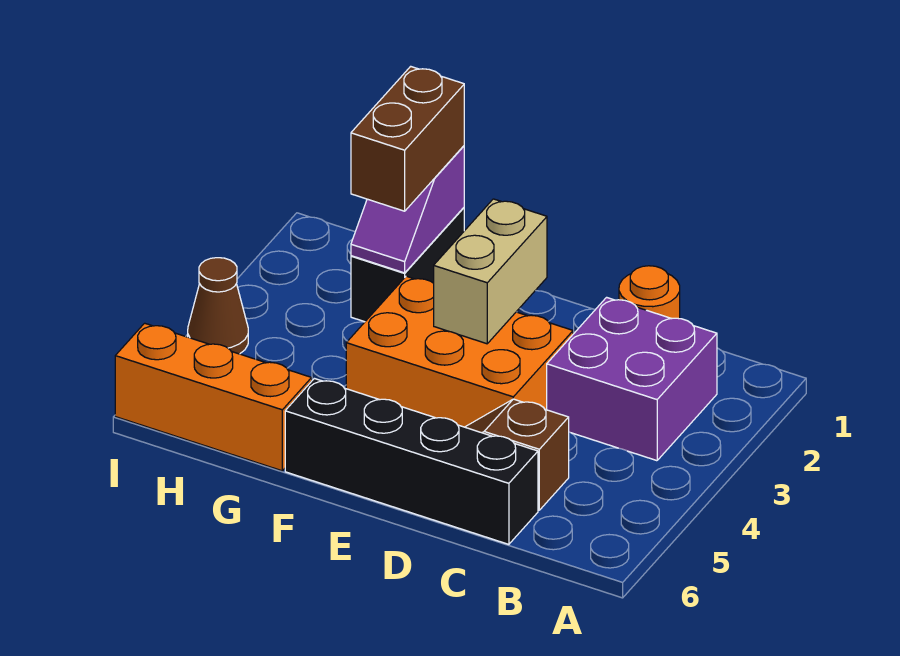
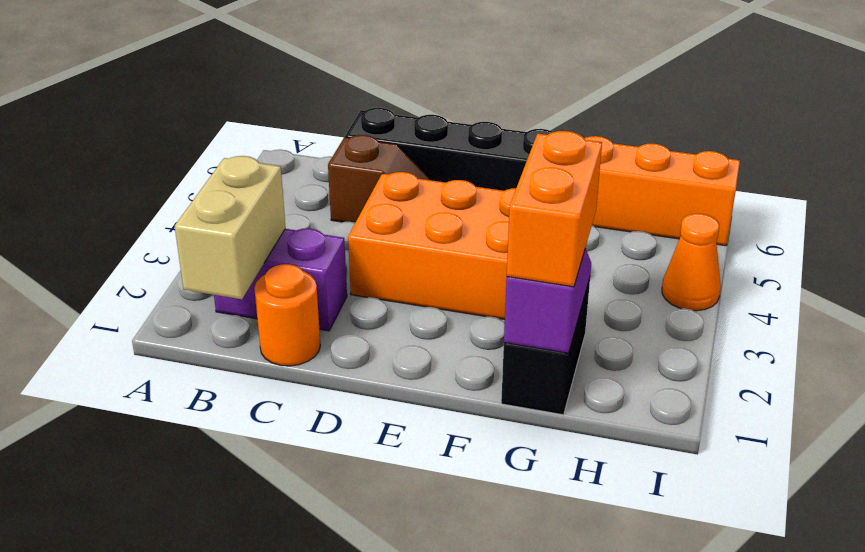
purple brick B2:C3 level 1 -> purple brick B2:C2 level 1
tan brick E2:E3 level 2 -> tan brick B1:B2 level 2
brown brick G1:G2 level 3 -> orange brick G1:G2 level 3
brown cone I4 level 1 -> orange cone I4 level 1

